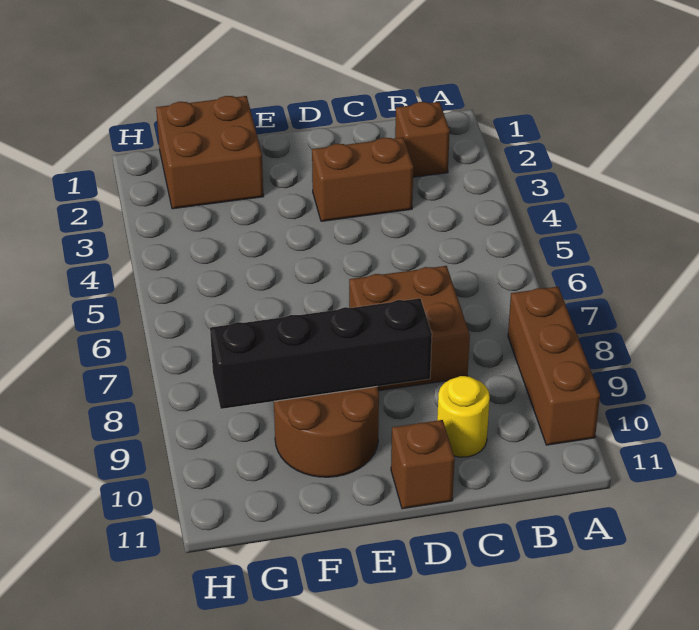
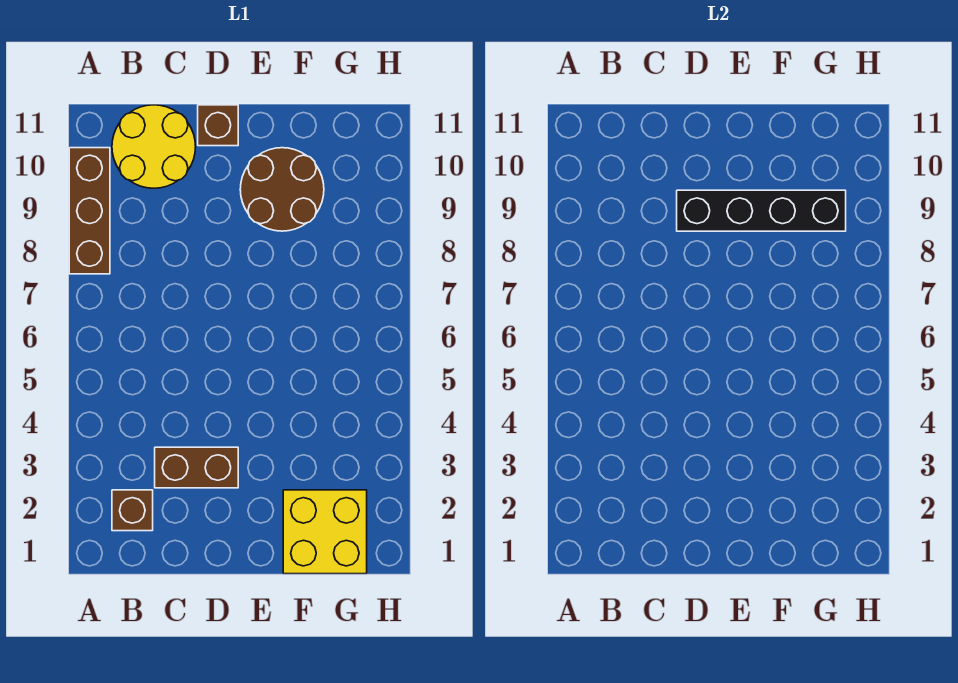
brown brick C7:D8 level 1 -> none
yellow round brick C10 level 1 -> yellow round brick B10:C11 level 1
brown brick F1:G2 level 1 -> yellow brick F1:G2 level 1

